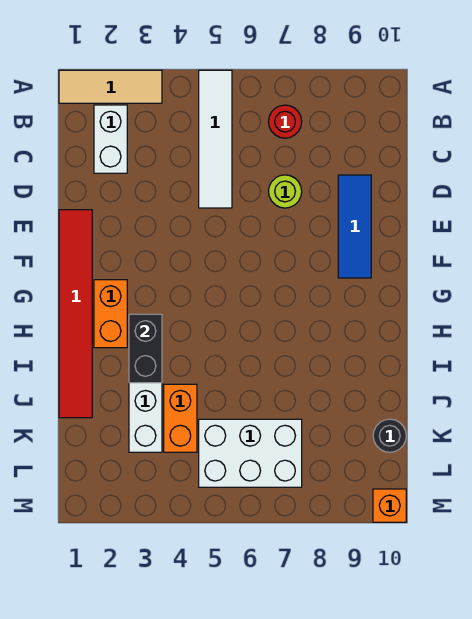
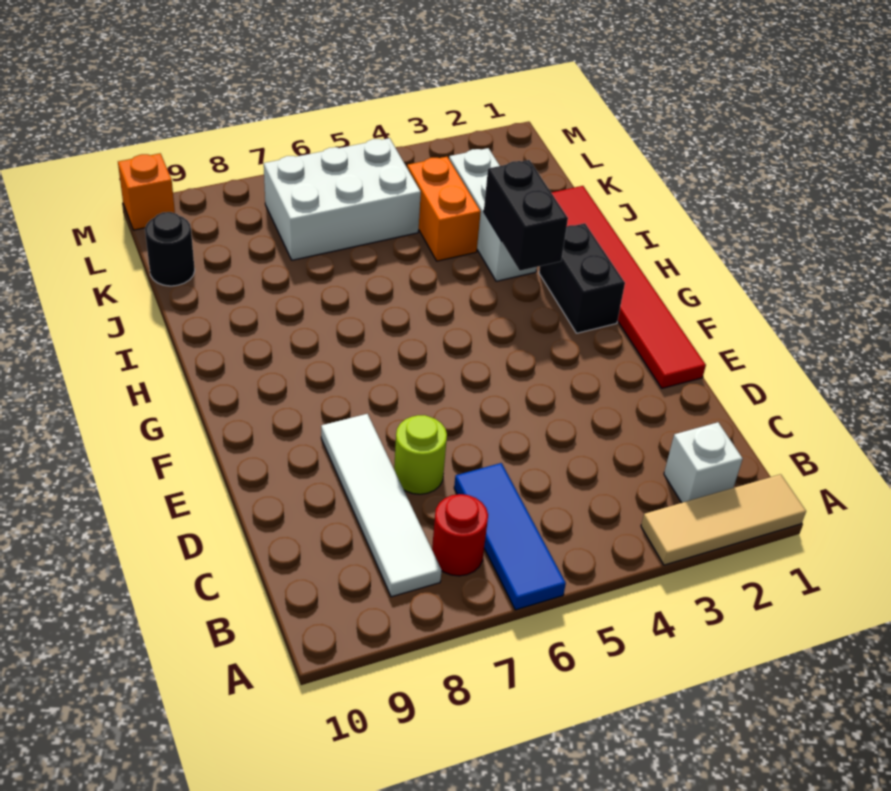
white tile A5:D5 level 1 -> white tile B8:E8 level 1
white brick B2:C2 level 1 -> white brick B2 level 1
blue tile D9:F9 level 1 -> blue tile A6:C6 level 1
orange brick G2:H2 level 1 -> black brick G2:H2 level 1

